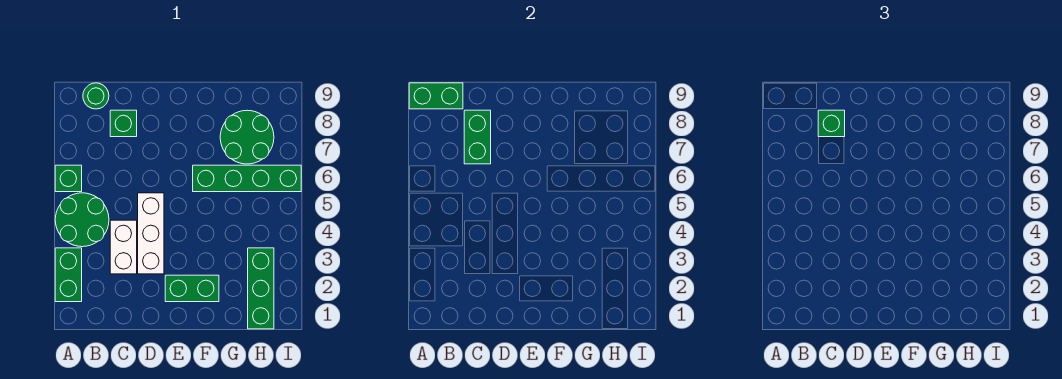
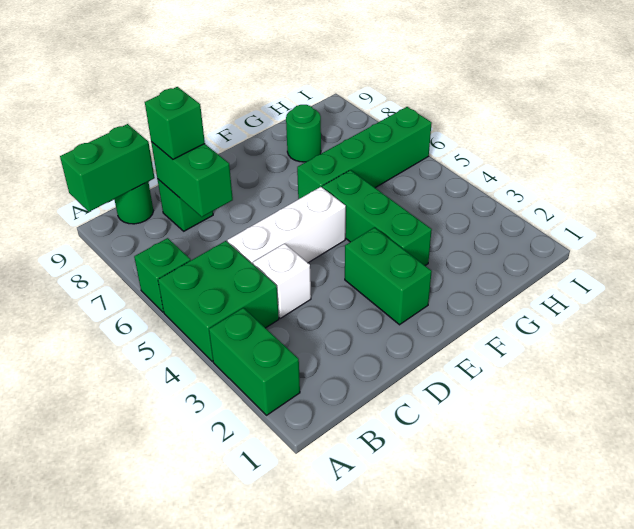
green round brick A4:B5 level 1 -> green brick A4:B5 level 1
white brick C3:C4 level 1 -> white brick C4 level 1
white brick D3:D5 level 1 -> white brick C5:E5 level 1
green brick E2:F2 level 1 -> green brick E2:E3 level 1
green round brick G7:H8 level 1 -> green round brick G8 level 1
green brick H1:H3 level 1 -> green brick F3:F5 level 1

